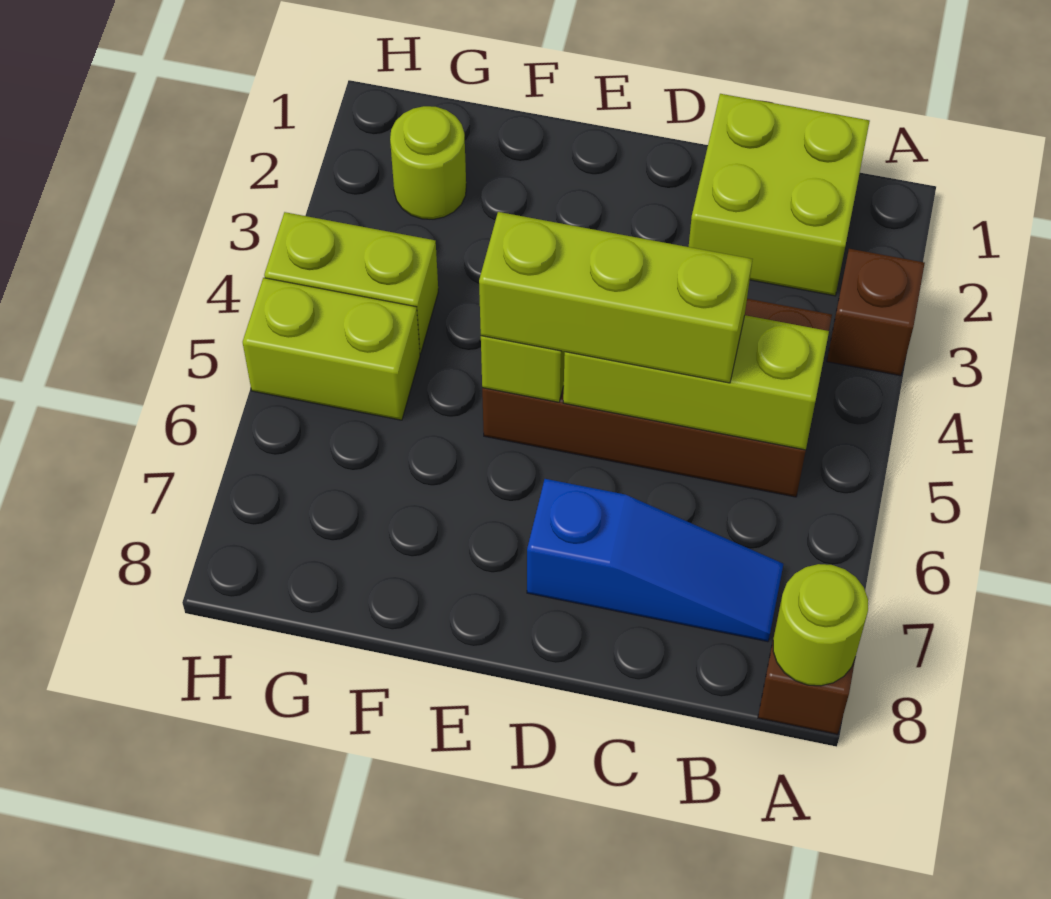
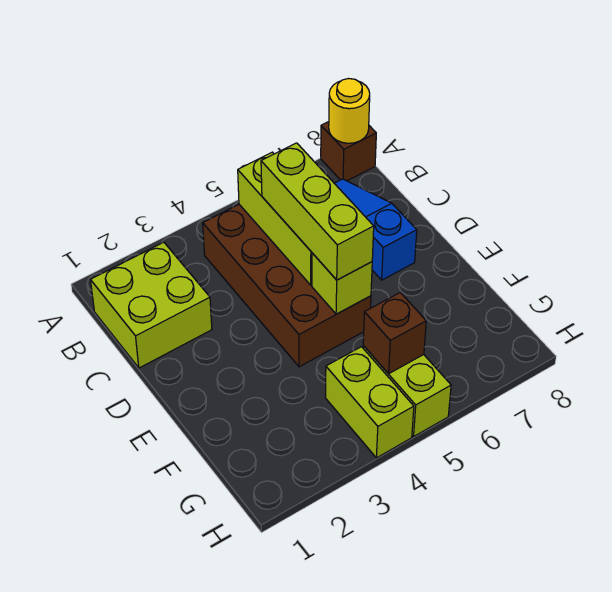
brown brick A3 level 1 -> brown brick G5 level 2
lime round brick A8 level 2 -> yellow round brick A8 level 2
lime round brick G2 level 1 -> none

